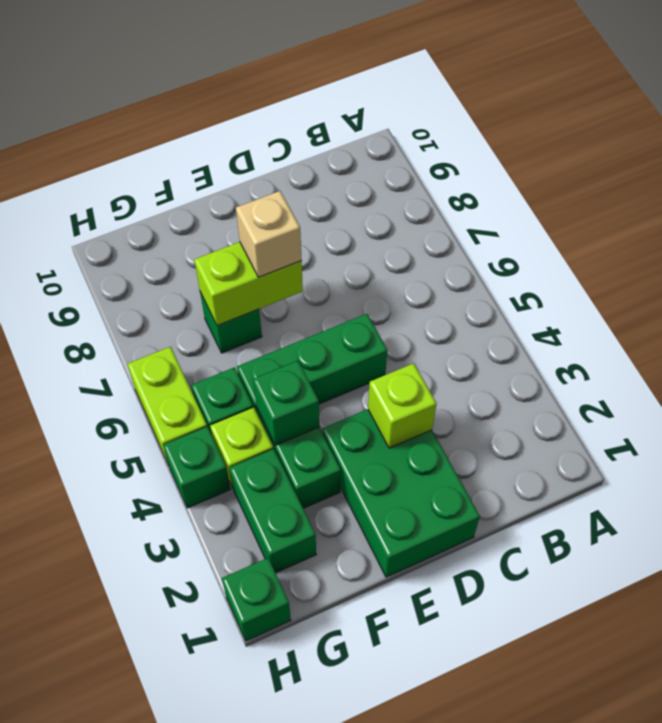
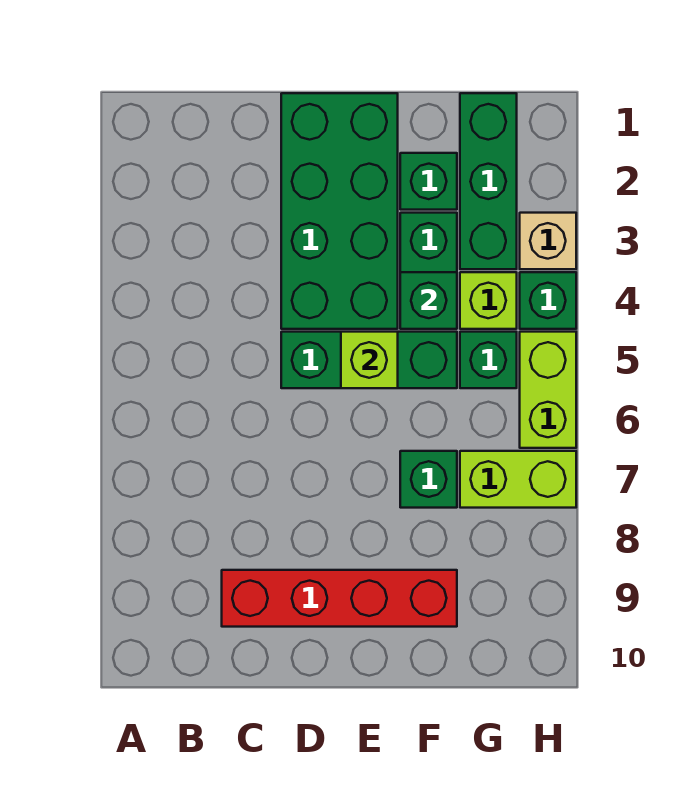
none -> red brick C9:F9 level 1
green brick D1:E3 level 1 -> green brick D1:E4 level 1
lime brick D3 level 2 -> lime brick E5 level 2
lime brick E7:F7 level 2 -> lime brick G7:H7 level 1
tan brick E7 level 3 -> tan brick H3 level 1
green brick G2:G3 level 1 -> green brick G1:G3 level 1
green brick H1 level 1 -> green brick F2 level 1

